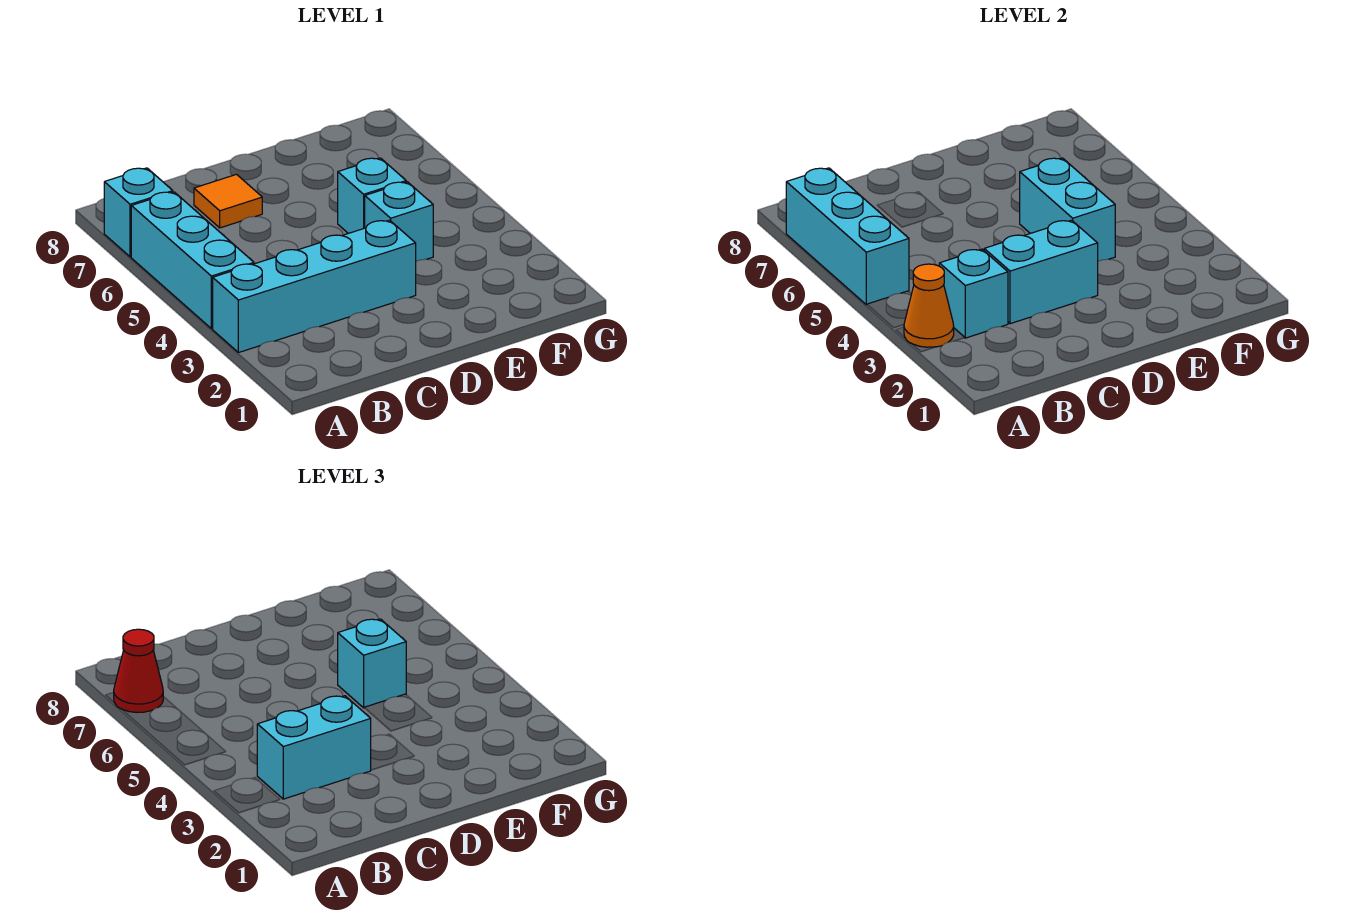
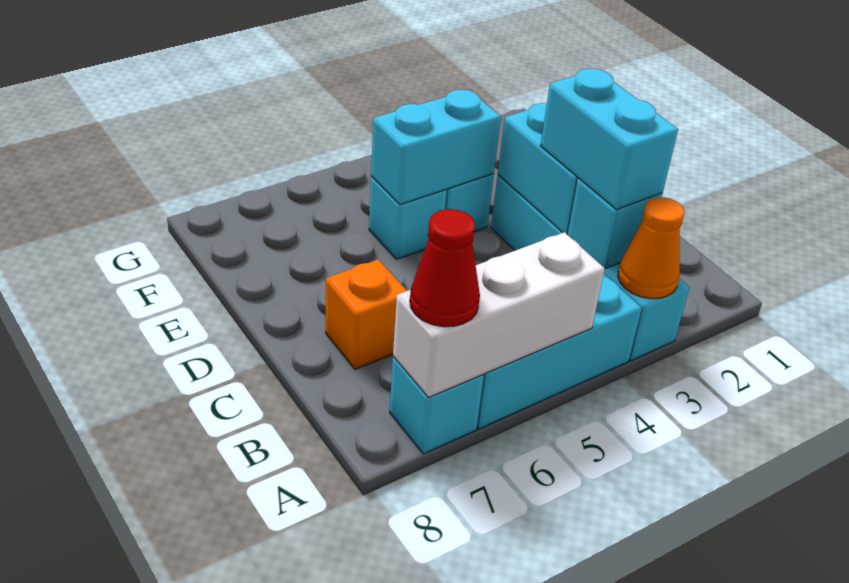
cyan brick A5:A7 level 2 -> white brick A5:A7 level 2
orange tile C7 level 1 -> orange brick C7 level 1
cyan brick E5 level 3 -> none

